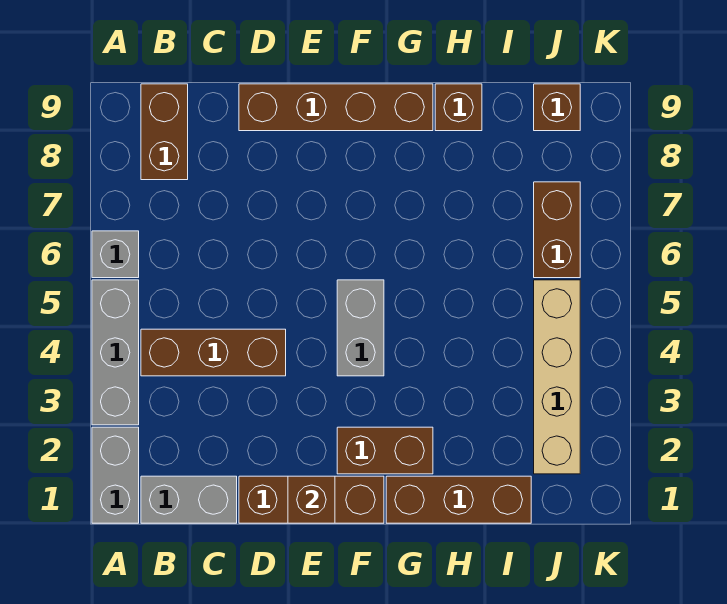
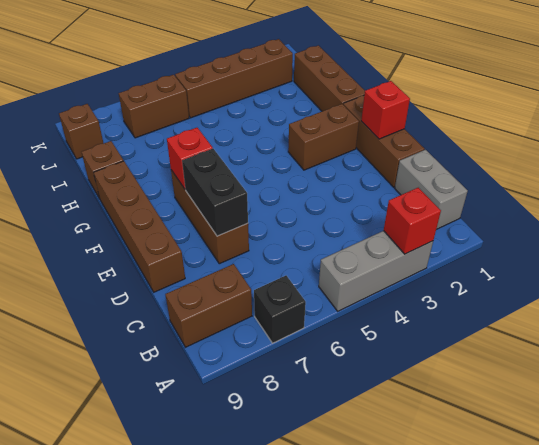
grey brick A1:A2 level 1 -> none
none -> red brick A3 level 2
grey brick A6 level 1 -> none
none -> black brick A7 level 1
brown brick B4:D4 level 1 -> brown brick D7:F7 level 1
none -> black brick D7:E7 level 2
brown brick E1 level 2 -> red brick E1 level 2
brown brick F2:G2 level 1 -> brown brick F2:F3 level 1
grey brick F4:F5 level 1 -> none
none -> red brick F7 level 2
tan brick J2:J5 level 1 -> brown brick J2:J5 level 1

